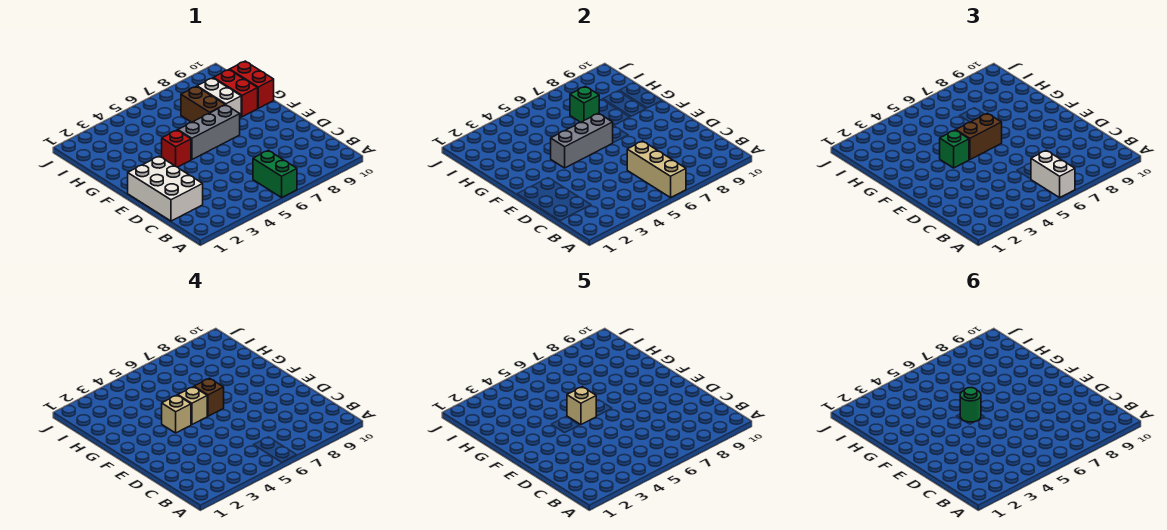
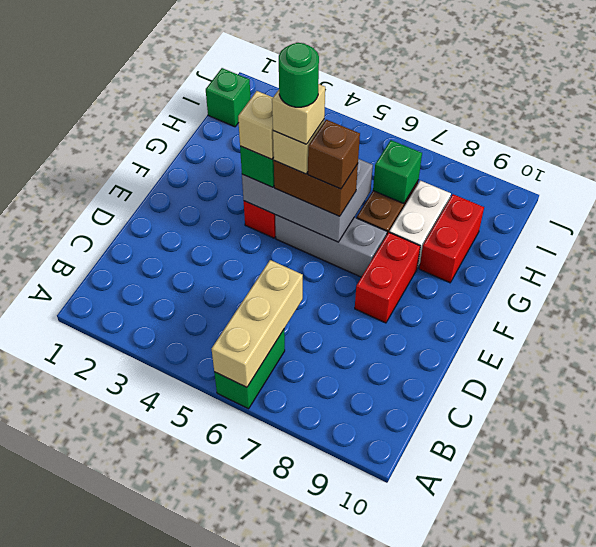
white brick A6:B6 level 3 -> none
white brick C1:E2 level 1 -> none
grey brick F4:F6 level 2 -> grey brick F4:G6 level 2
red brick G10:H10 level 1 -> red brick E8:F8 level 1
none -> green brick I1 level 1

